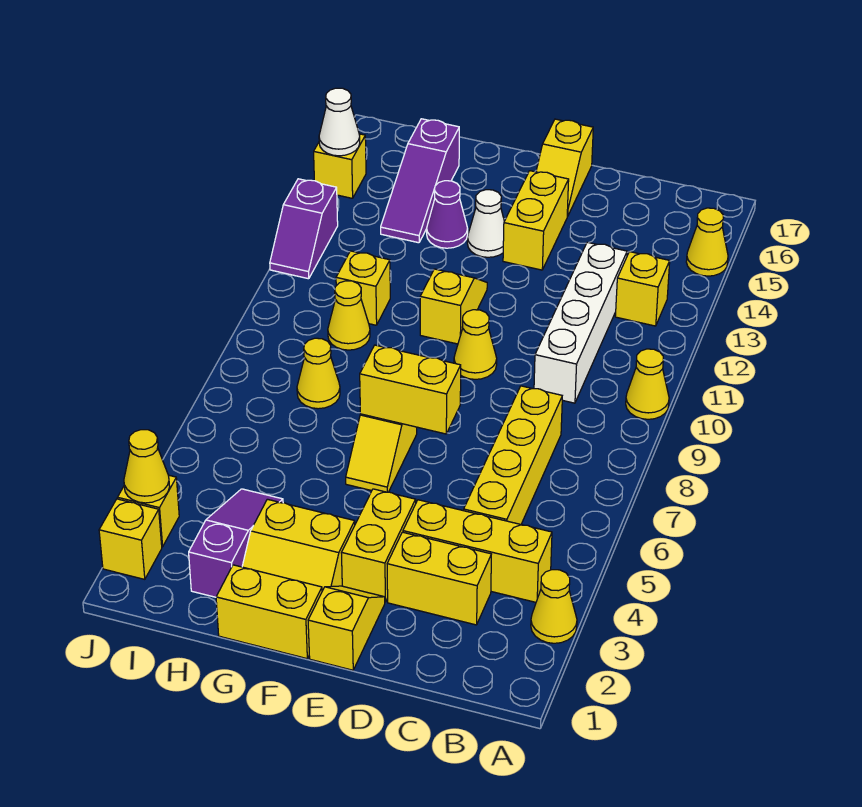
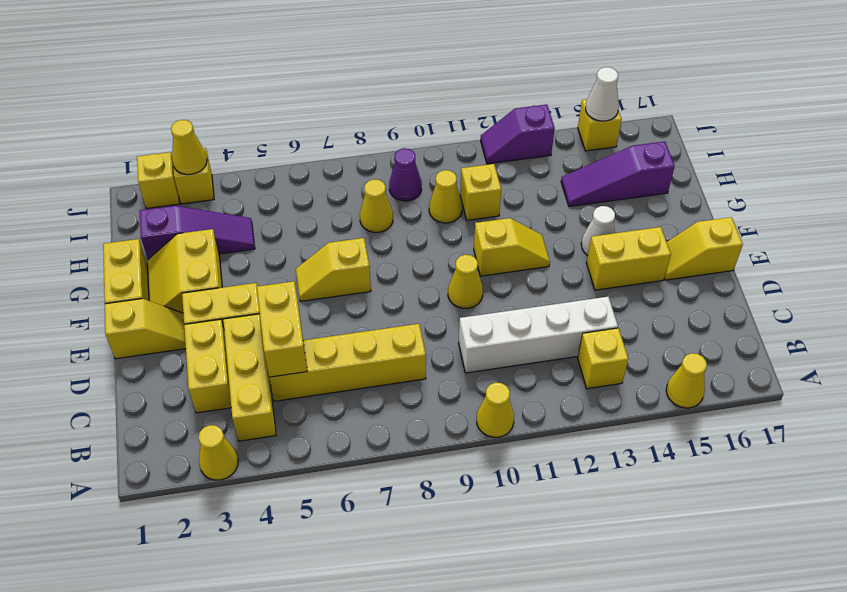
yellow brick E7:F7 level 2 -> yellow brick C5:D5 level 2
purple cone G14 level 1 -> purple cone I9 level 1

